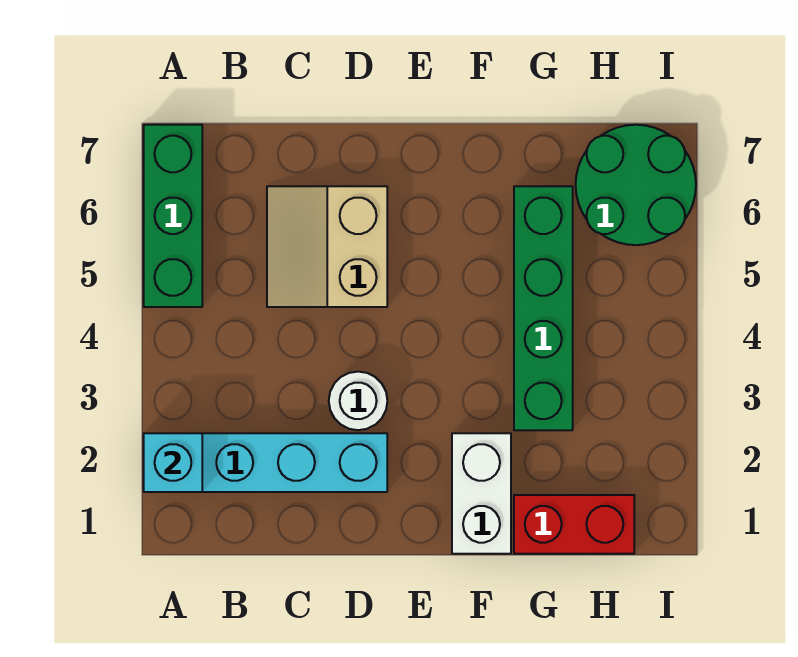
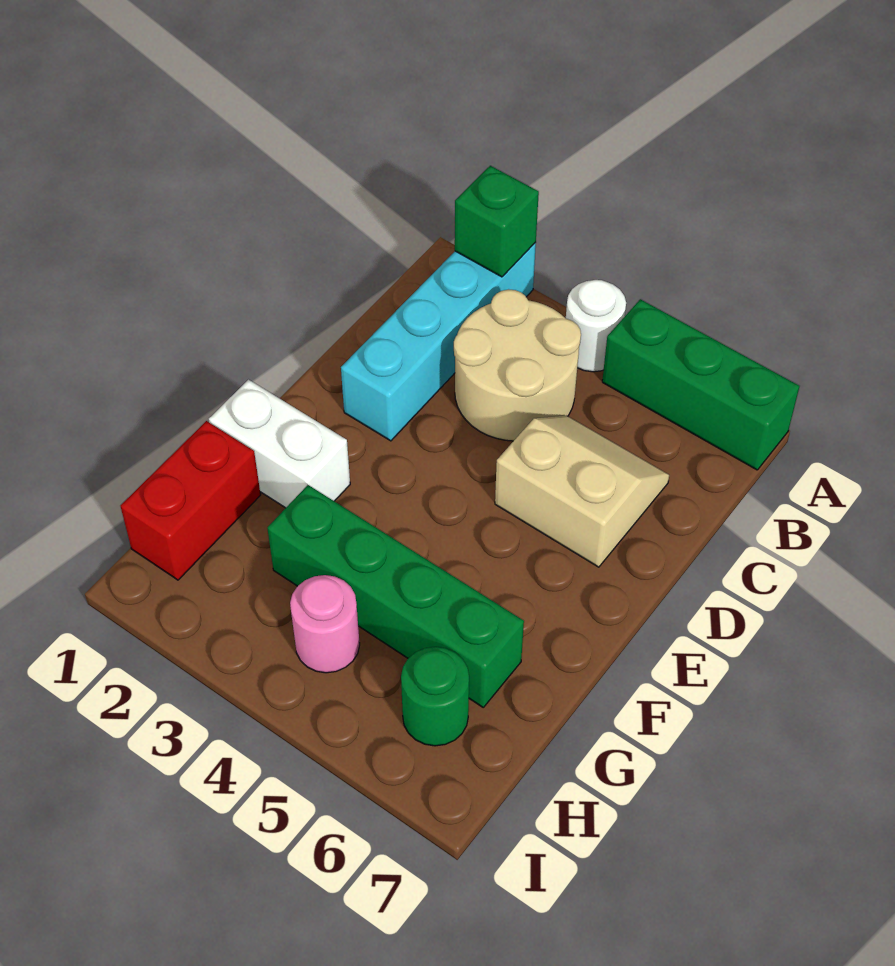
cyan brick A2 level 2 -> green brick A2 level 2
none -> tan round brick B3:C4 level 1
white round brick D3 level 1 -> white round brick A4 level 1
none -> pink round brick H4 level 1
green round brick H6:I7 level 1 -> green round brick H6 level 1

